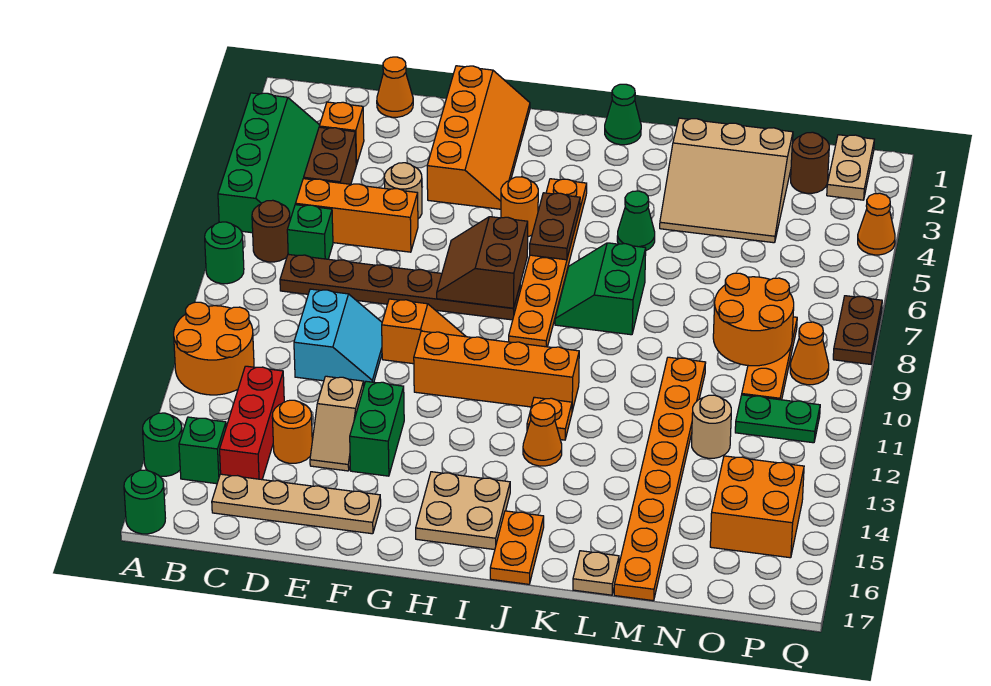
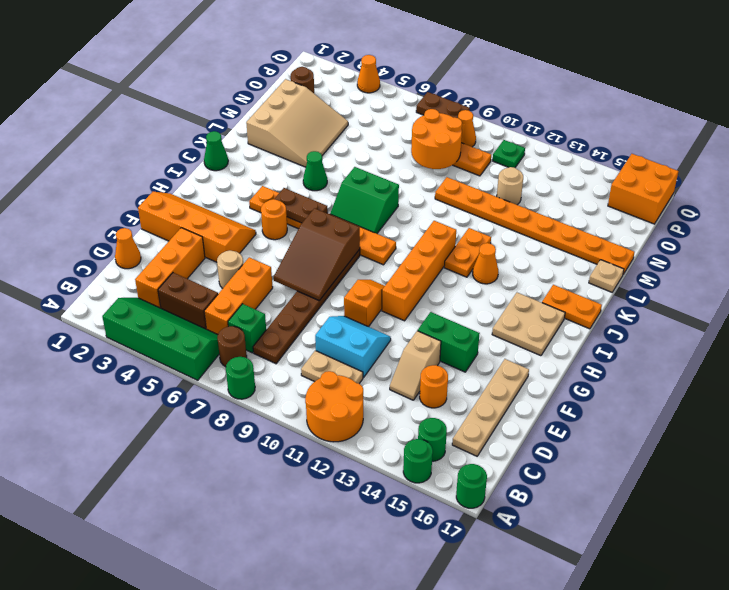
green brick B15 level 1 -> green round brick B15 level 1
orange brick C3 level 1 -> orange brick C3:E3 level 1
red brick C13:C15 level 1 -> none
tan slope E13:E14 level 1 top 13 -> tan slope D13:E13 level 1 top E
brown slope G7:H8 level 2 top H -> brown slope F7:H8 level 2 top H
orange plate J12 level 1 -> orange plate J12:K12 level 1
green plate O11:P11 level 1 -> green plate P11 level 1
orange brick O14:P15 level 1 -> orange brick P16:Q17 level 1
tan plate P1:P2 level 1 -> tan plate C10:C11 level 1

